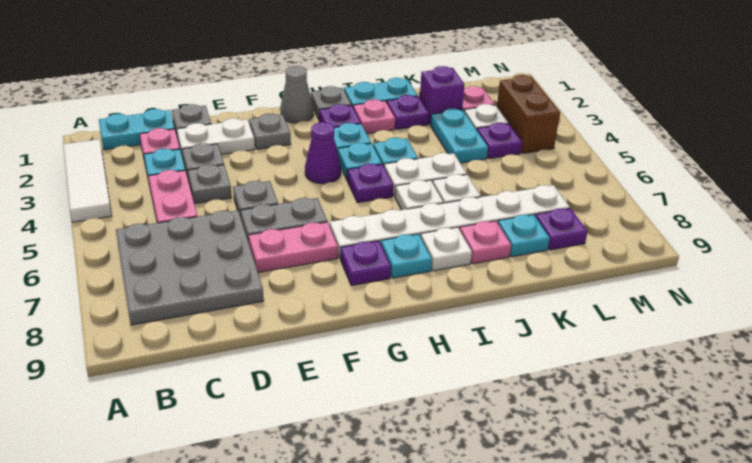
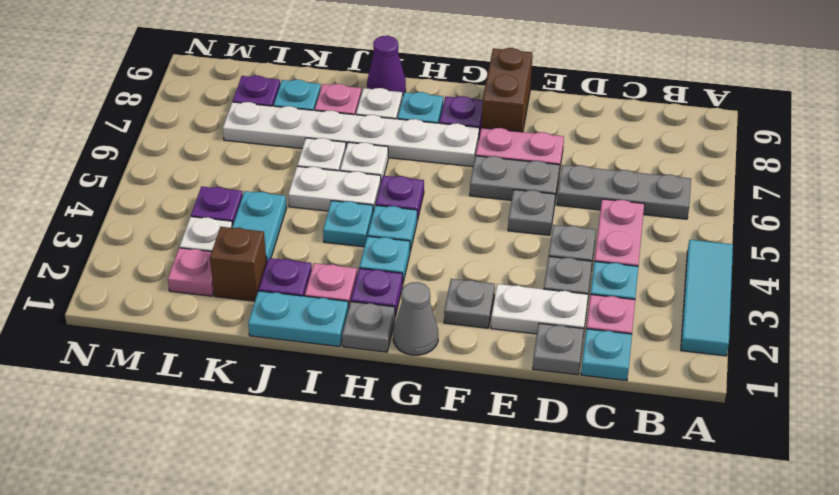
white tile A2:A4 level 1 -> cyan tile A2:A4 level 1
cyan plate B1:C1 level 1 -> cyan plate C1 level 1
grey plate B6:D8 level 1 -> grey plate B6:D6 level 1
purple cone G4 level 1 -> purple cone I9 level 1
purple brick K2 level 1 -> brown brick K2 level 1
brown brick M3:M4 level 1 -> brown brick F8:F9 level 1

